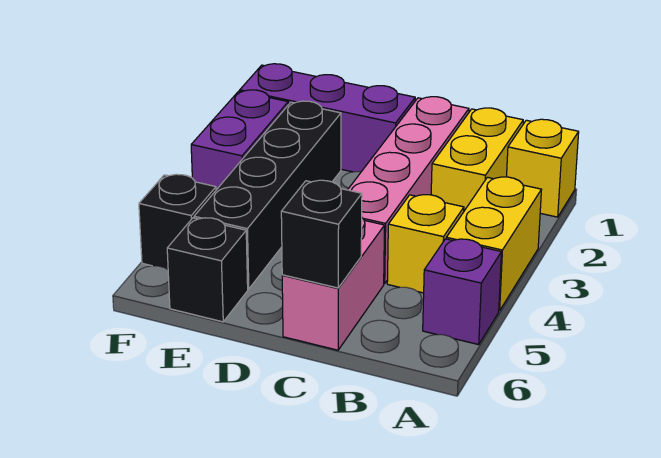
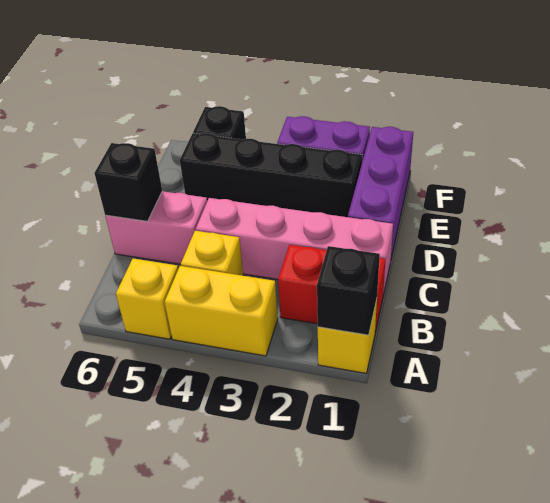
purple brick A5 level 1 -> yellow brick A5 level 1
yellow brick B1:B2 level 1 -> red brick B1:B2 level 1
black brick E6 level 1 -> black brick A1 level 2

